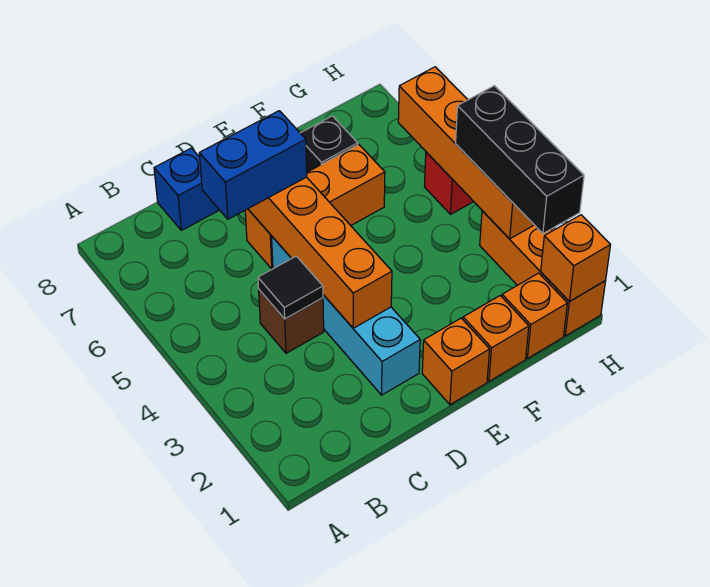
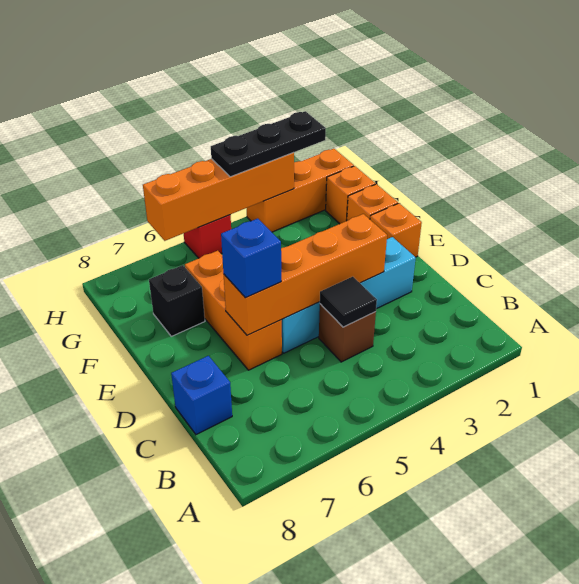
blue brick C6:D6 level 3 -> blue brick D6 level 3
orange brick H1 level 2 -> none
black brick H2:H4 level 3 -> black plate H2:H4 level 3

